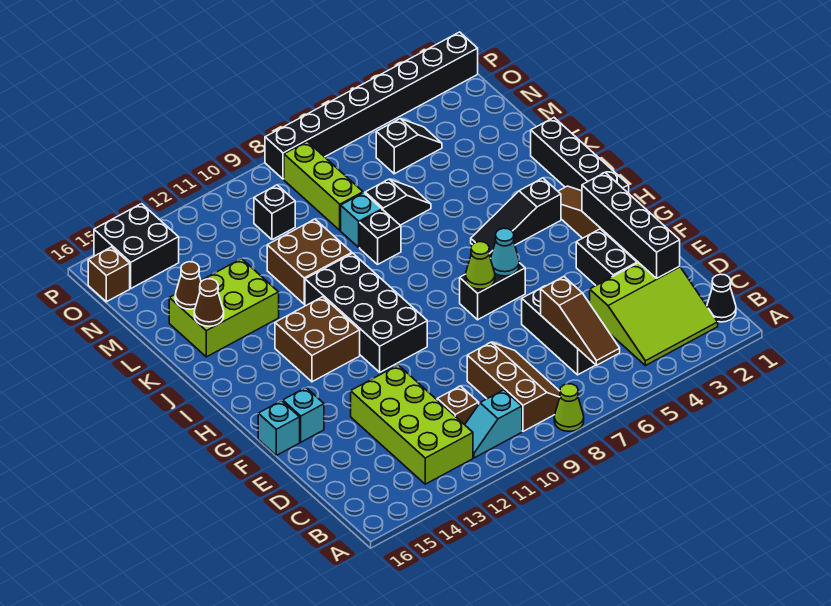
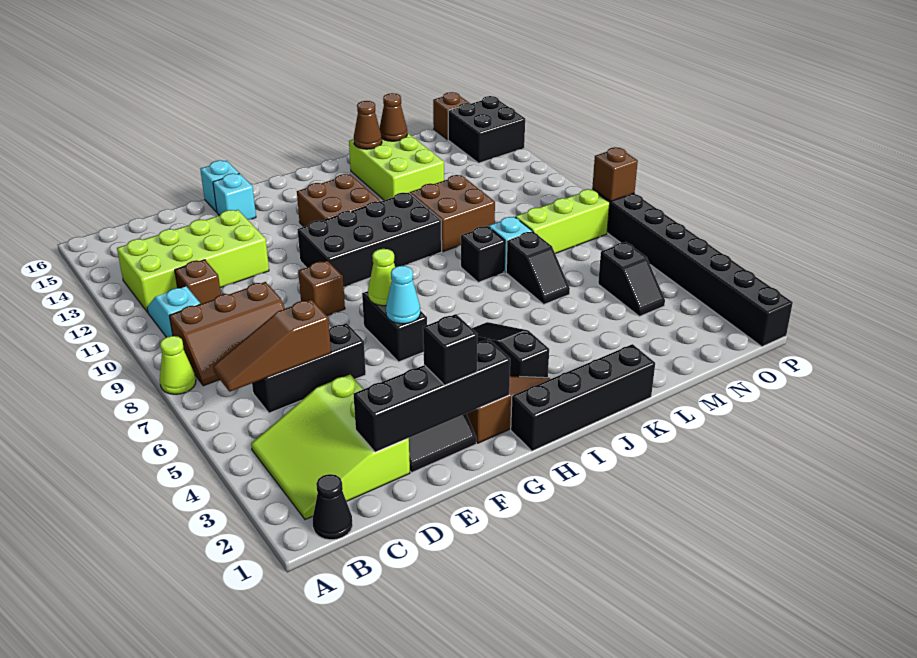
none -> brown brick F9 level 1
black brick N10 level 1 -> black brick F2 level 3
none -> brown brick P8 level 2

